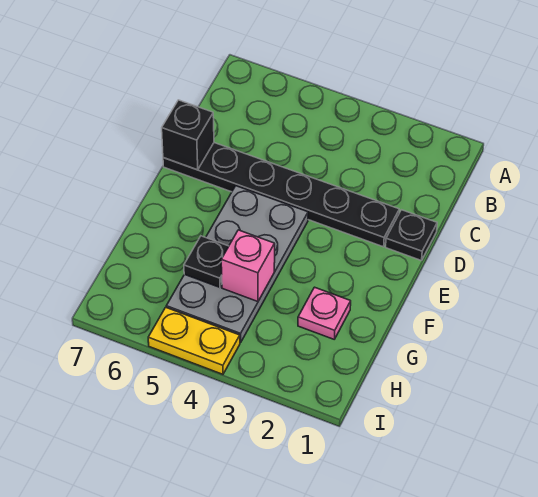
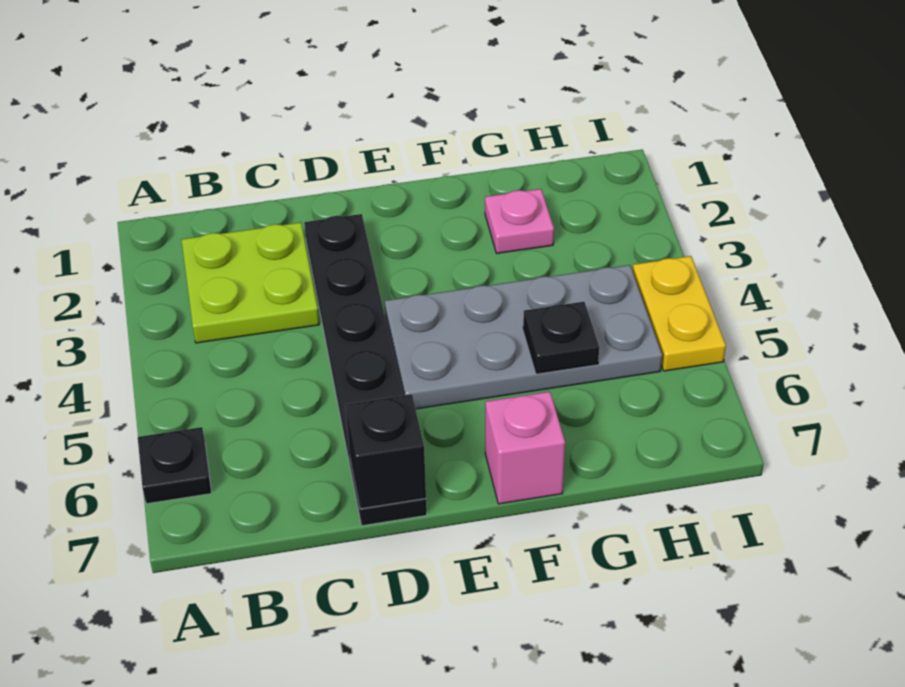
none -> lime plate B2:C3 level 1
black plate D1 level 1 -> black plate A6 level 1
pink brick G4 level 2 -> pink brick F7 level 1

